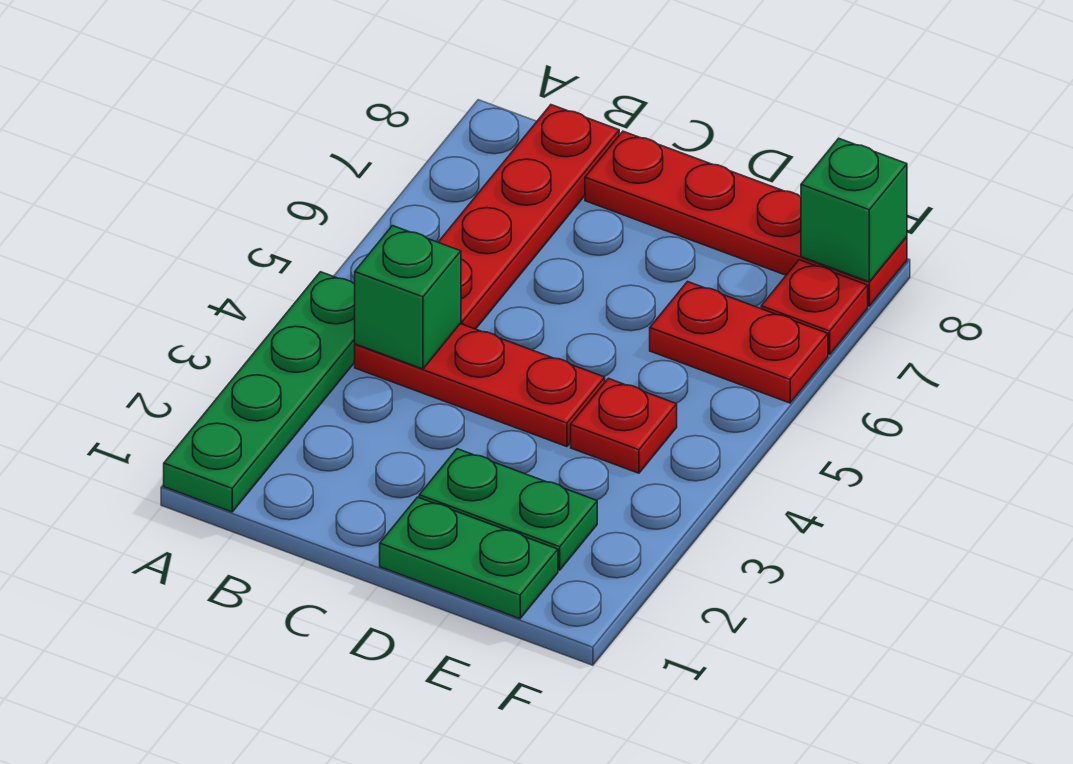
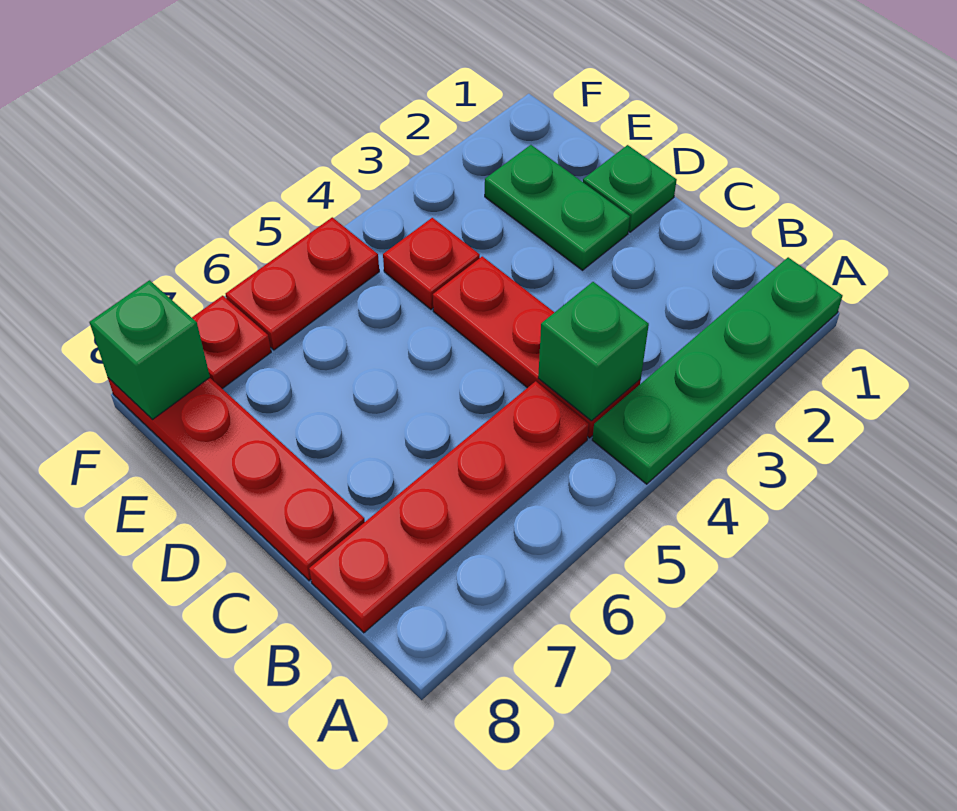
green plate D1:E1 level 1 -> green plate D1 level 1
red plate E6:F6 level 1 -> red plate F5:F6 level 1

